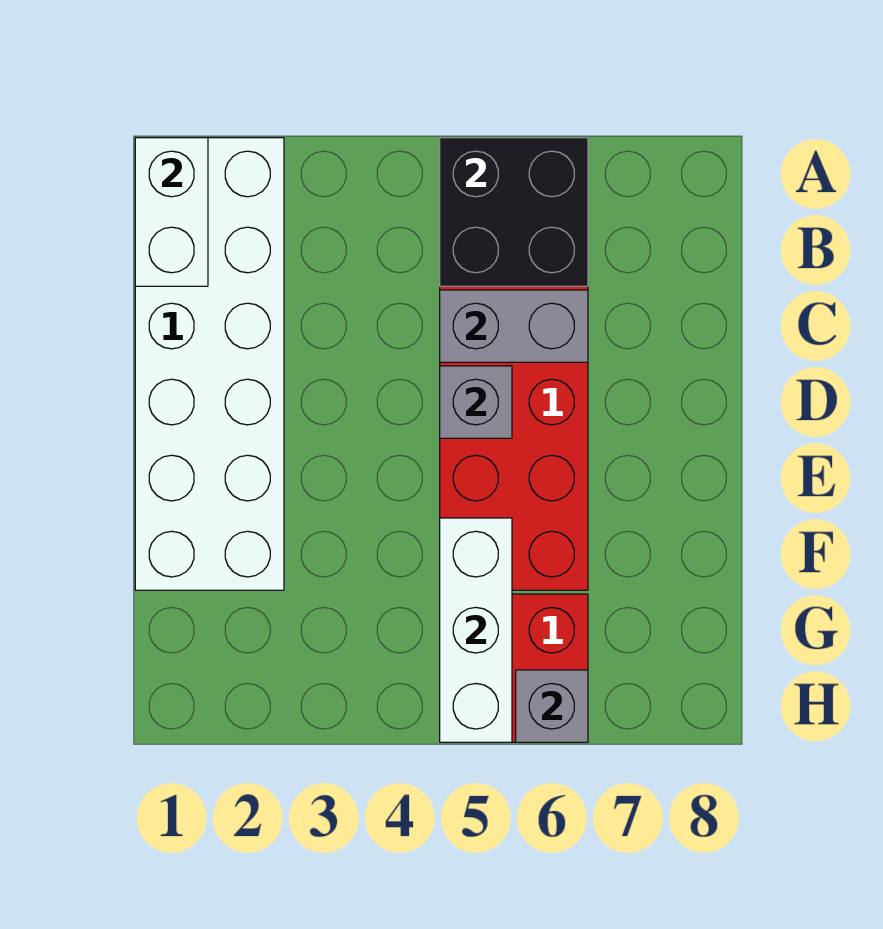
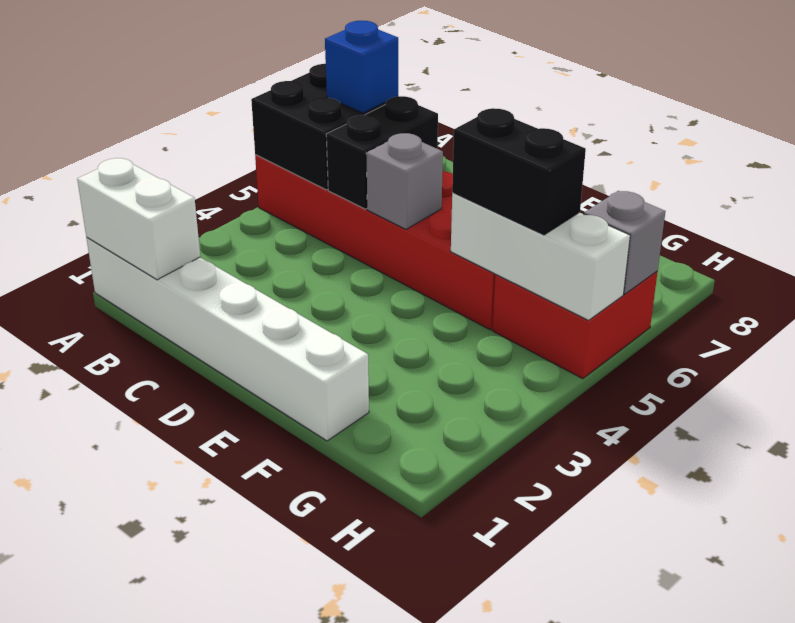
white brick A1:F2 level 1 -> white brick A1:F1 level 1
none -> blue brick B6 level 3
grey brick C5:C6 level 2 -> black brick C5:C6 level 2
none -> black brick F5:G5 level 3

